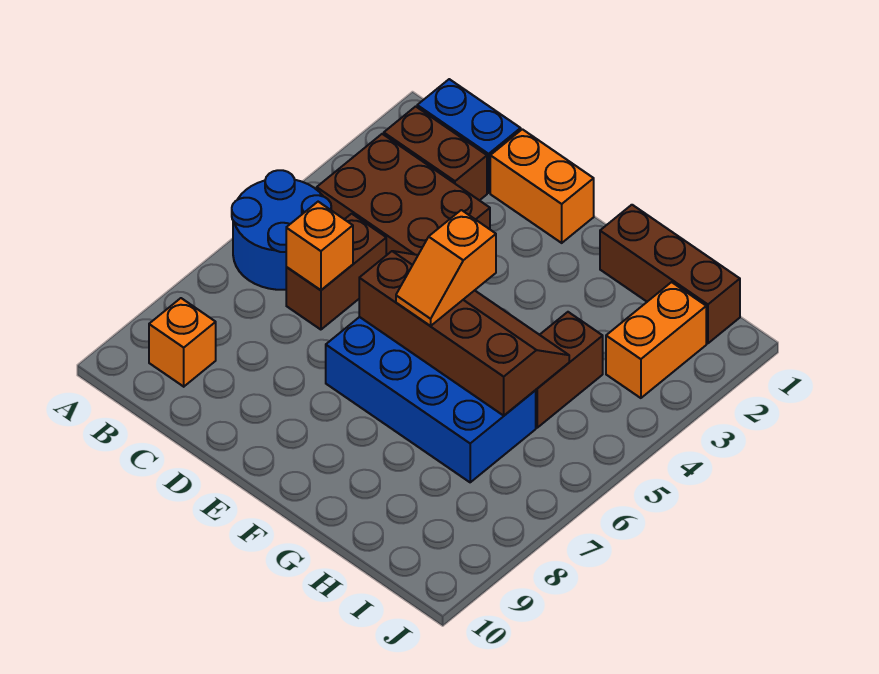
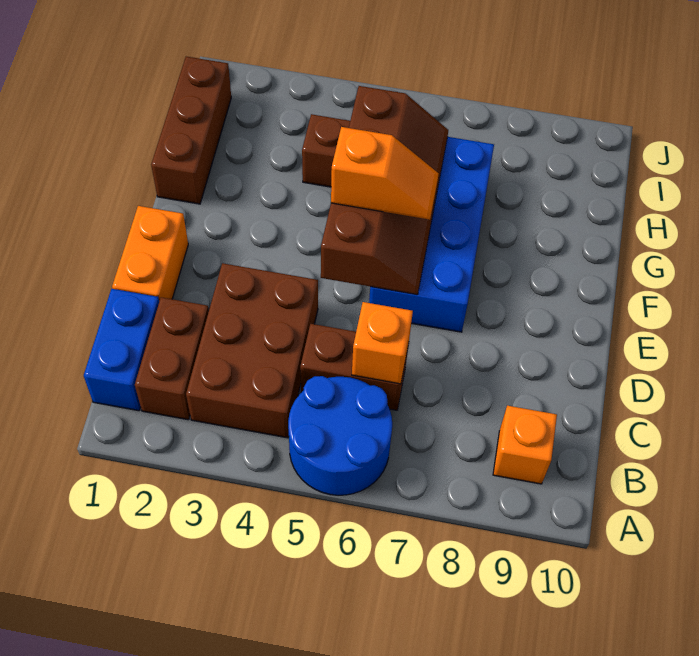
brown slope E5:H6 level 2 top 6 -> brown slope E5:H6 level 2 top 5
orange brick I2:I3 level 1 -> none

